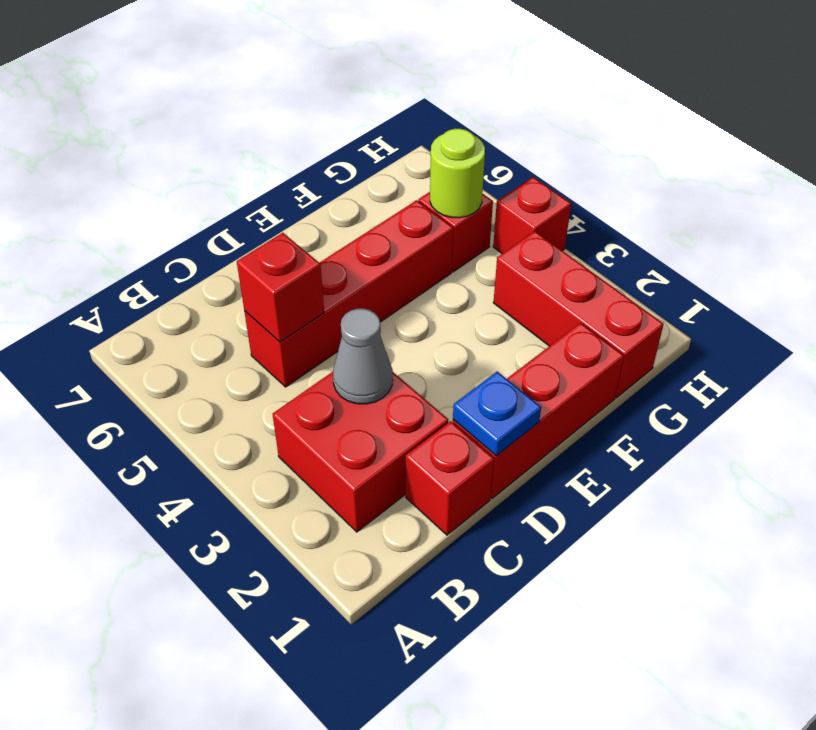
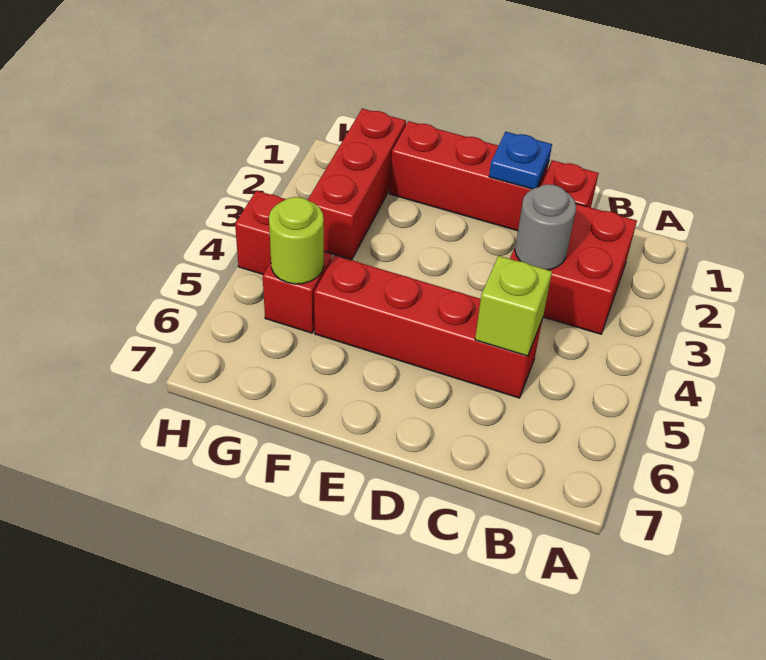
grey cone C3 level 2 -> grey round brick C3 level 2
red brick C5 level 2 -> lime brick C5 level 2

